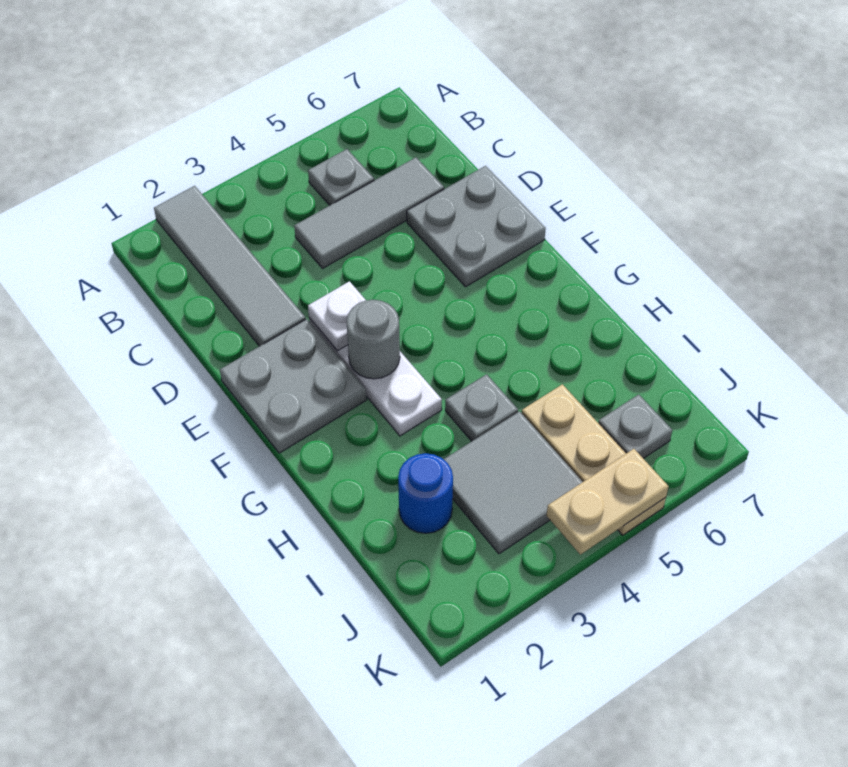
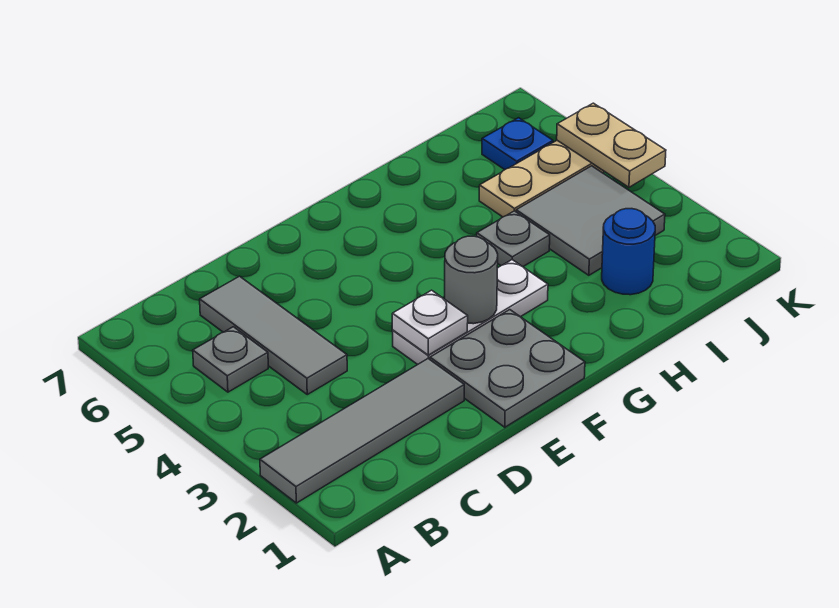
grey plate D6:E7 level 1 -> none
grey plate J6 level 1 -> blue plate J6 level 1

